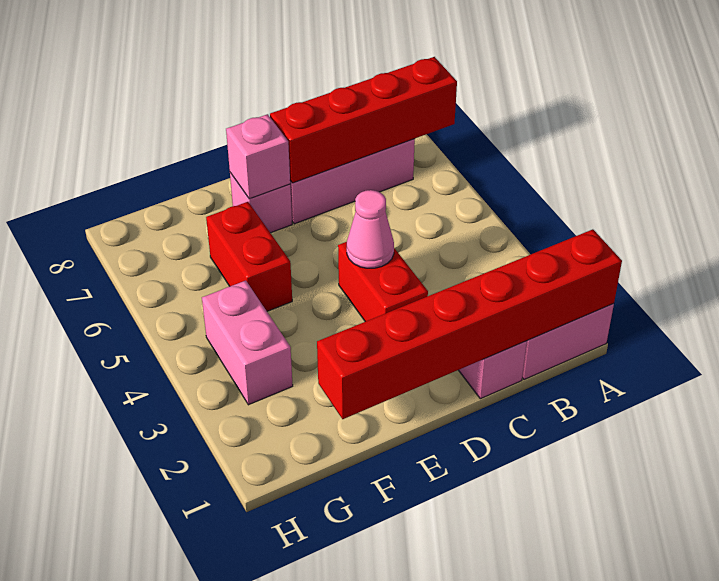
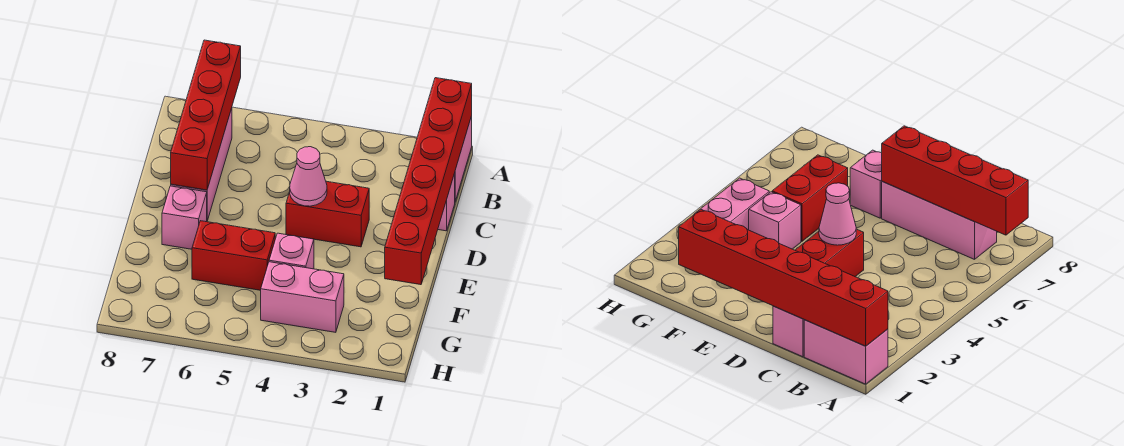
pink brick E7 level 2 -> pink brick F4 level 1

